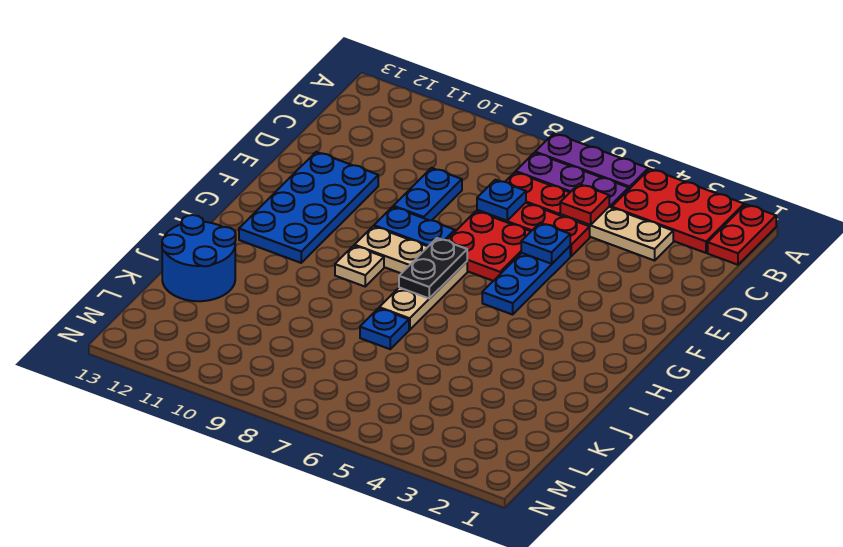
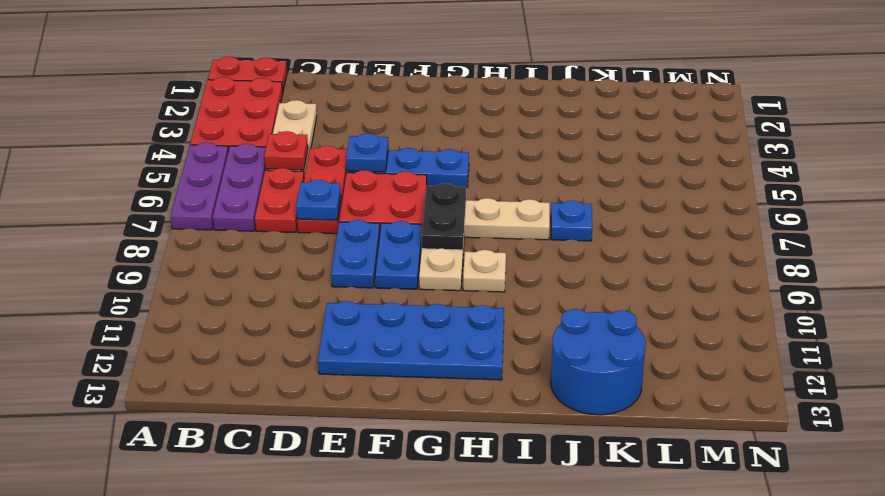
blue plate D9:E9 level 1 -> blue plate E8:E9 level 1
black plate G7:H7 level 2 -> black plate G7:G8 level 2

